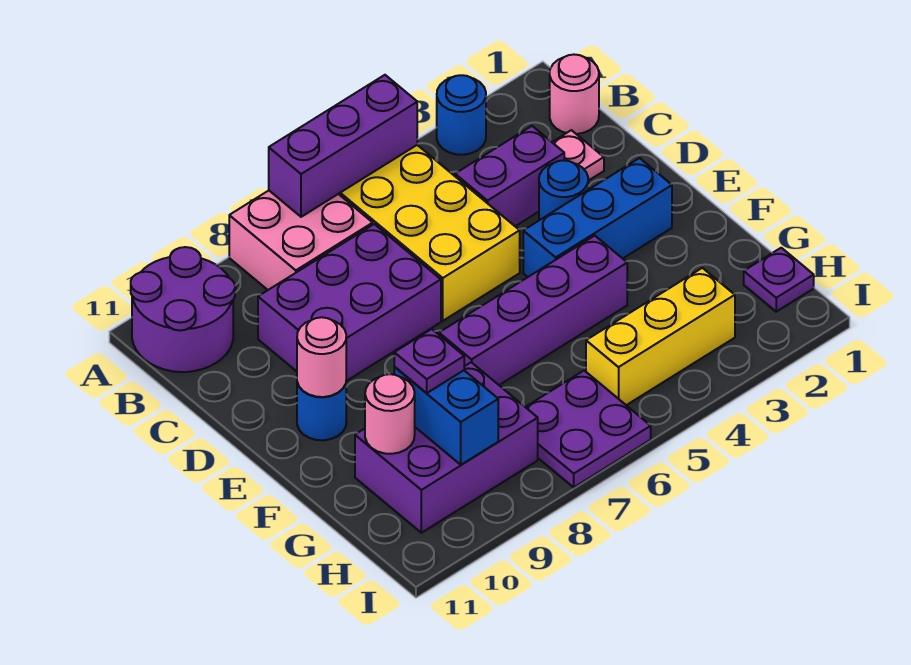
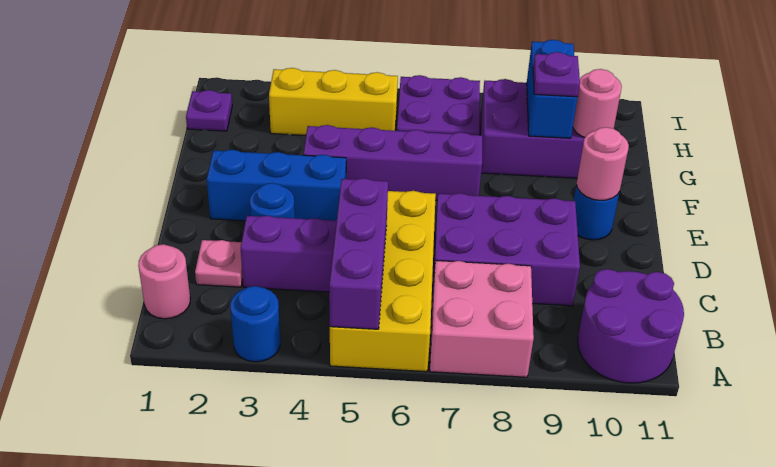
purple brick A5:A7 level 2 -> purple brick A5:C5 level 2

